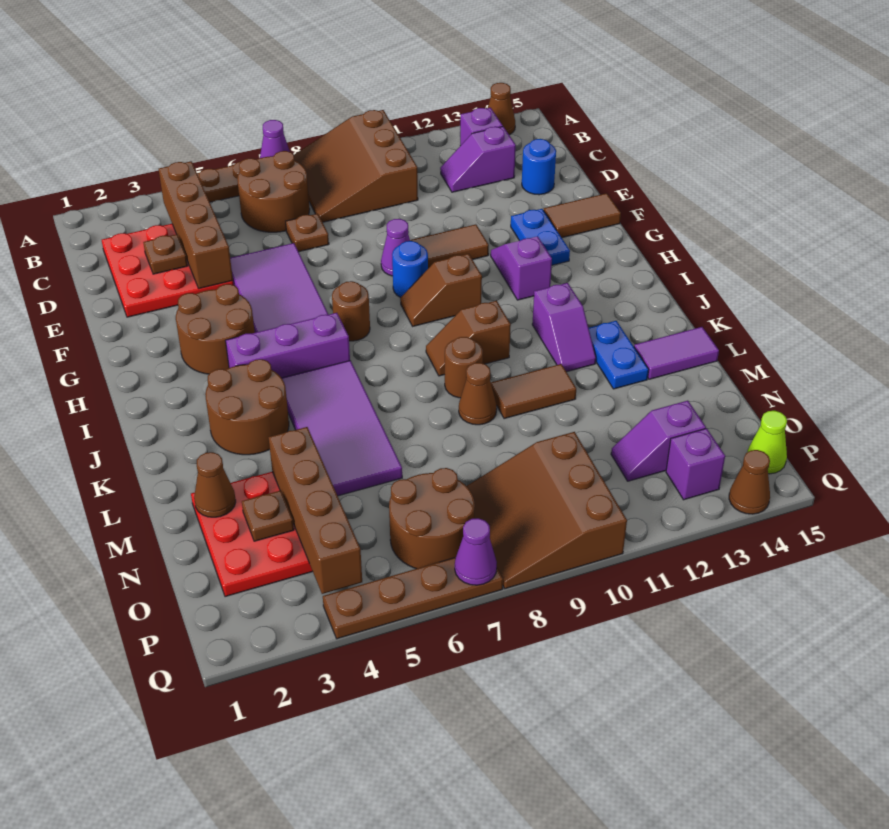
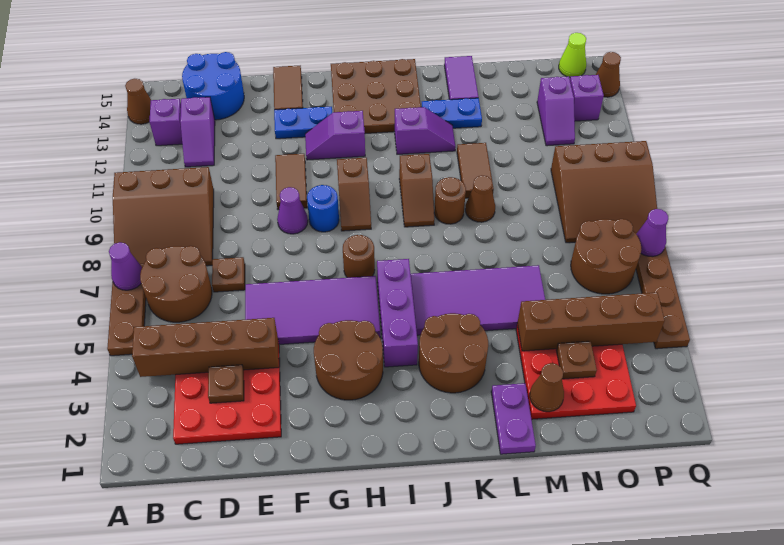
blue round brick D14 level 1 -> blue round brick C14:D15 level 1
none -> brown plate H13:J15 level 1
none -> purple plate L1:L2 level 1

